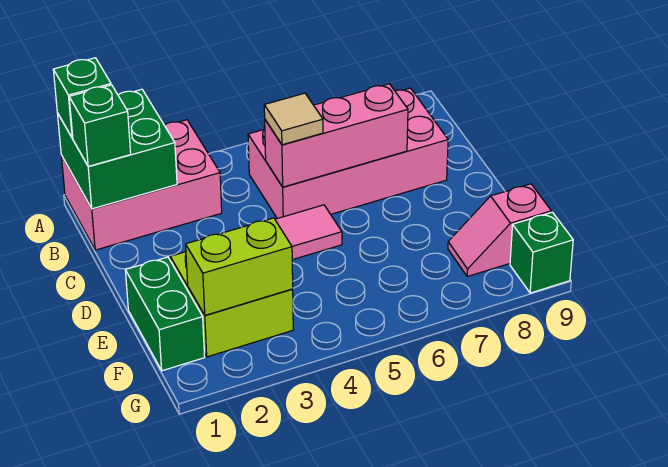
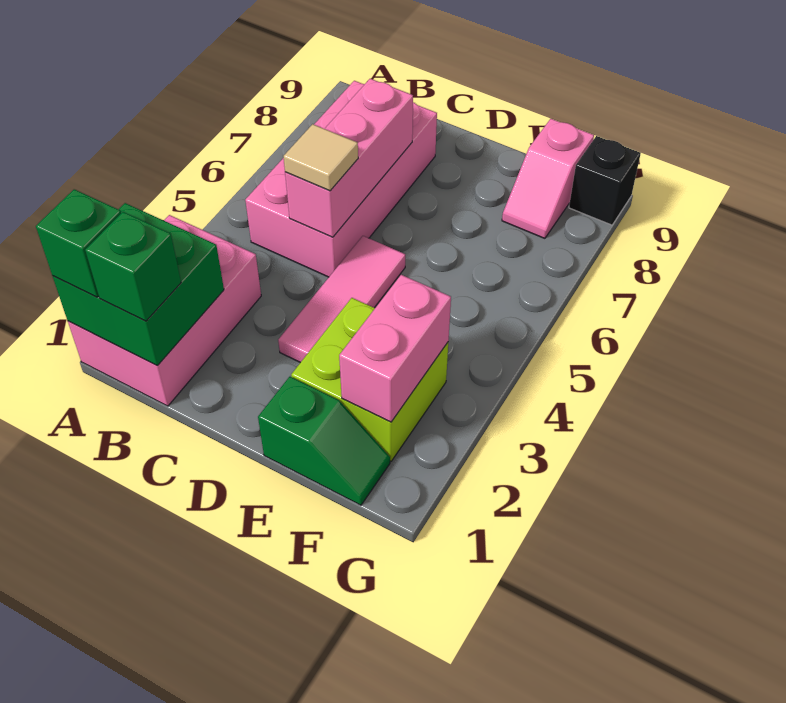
green brick E1:F1 level 1 -> green slope E1:F1 level 1 top E
lime brick F2:F3 level 2 -> pink brick F2:F3 level 2
green brick G9 level 1 -> black brick G9 level 1

